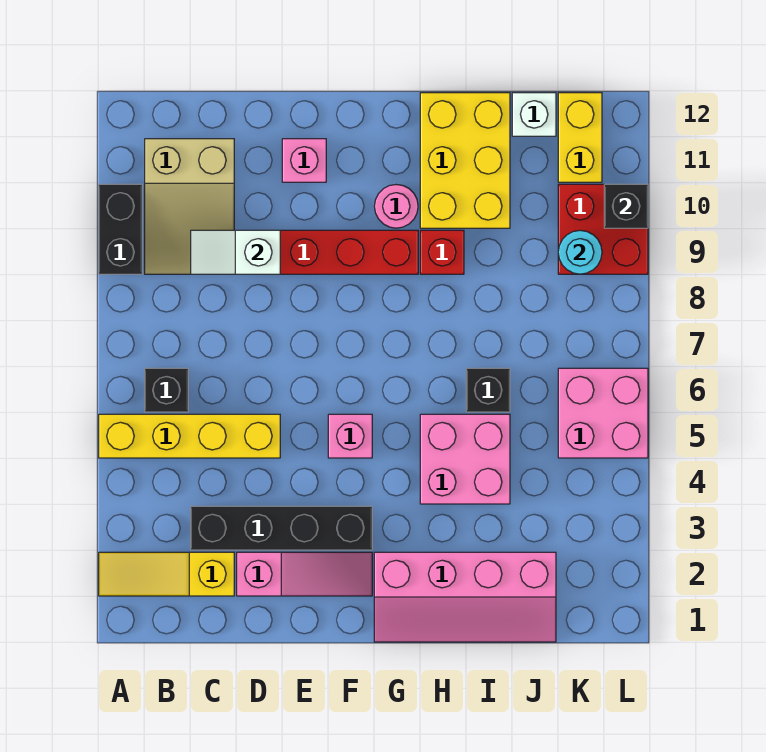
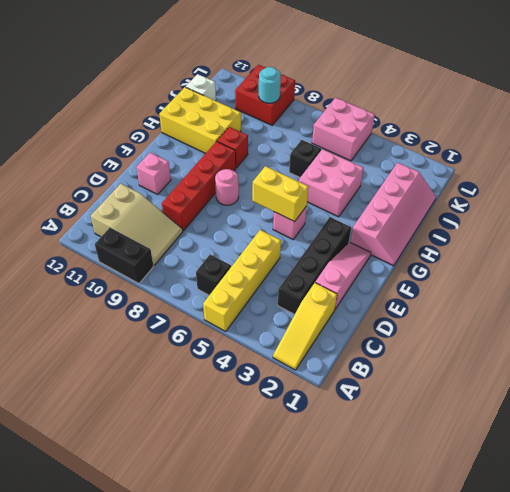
white slope C9:D9 level 2 top D -> none
pink round brick G10 level 1 -> pink round brick F8 level 1
yellow brick K11:K12 level 1 -> yellow brick F5:F6 level 2
black brick L10 level 2 -> none

